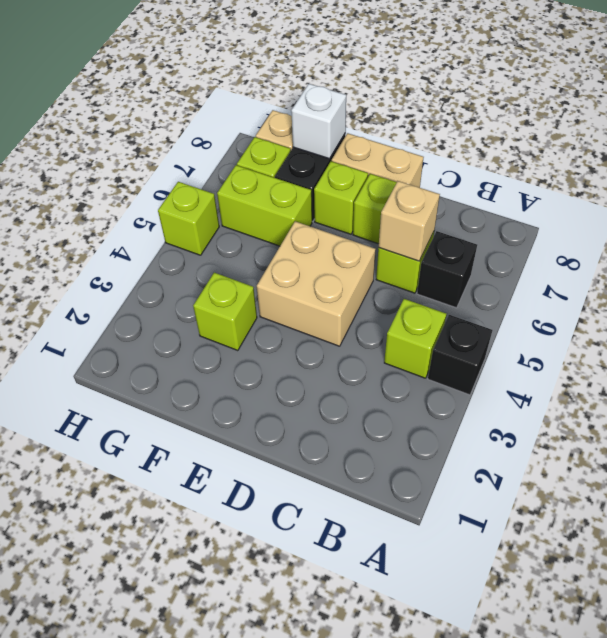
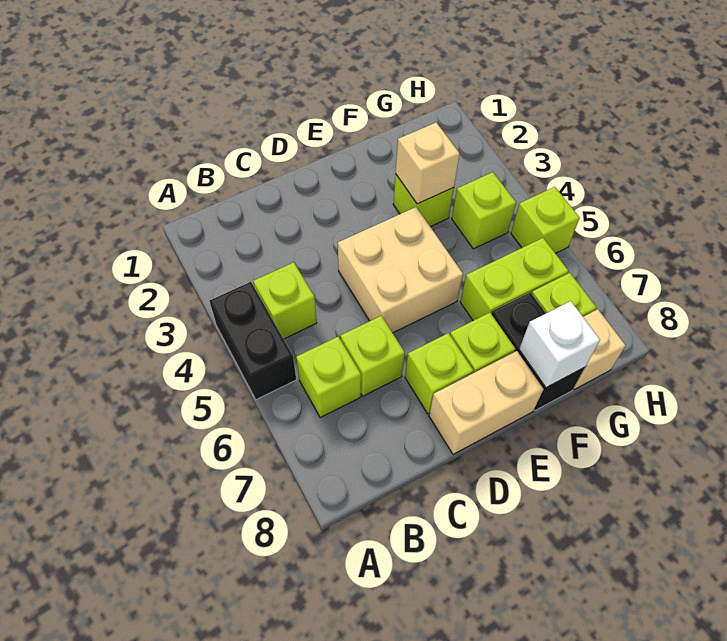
black brick A4 level 1 -> black brick A4:A5 level 1
black brick B6 level 1 -> lime brick B6 level 1
tan brick C6 level 2 -> tan brick F3 level 2
none -> lime brick G4 level 1

